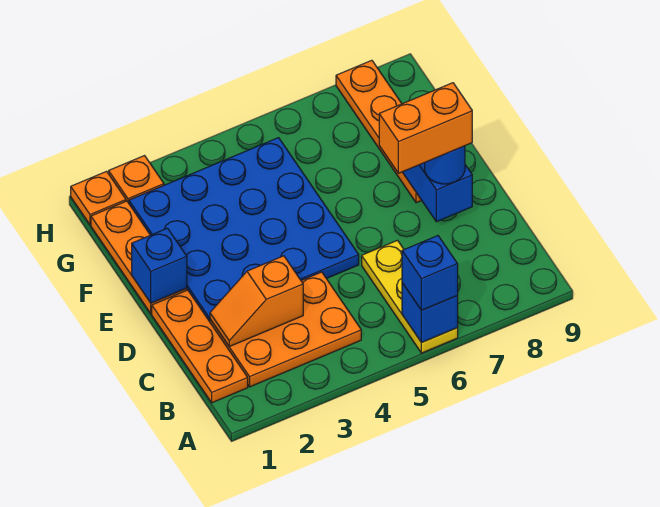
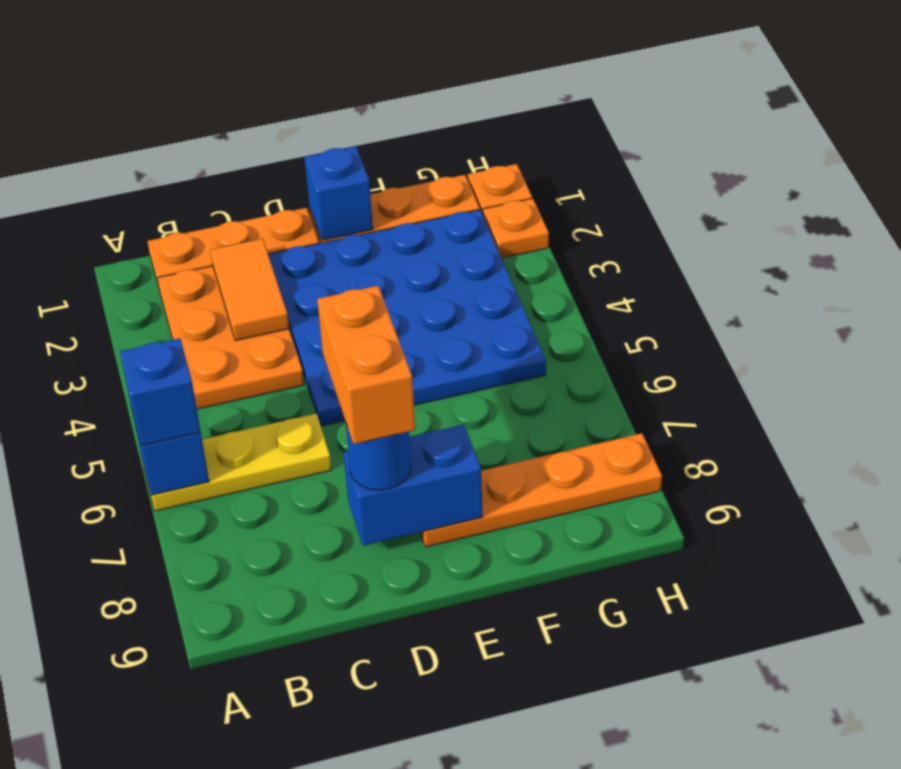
orange slope C2:C3 level 2 top 3 -> orange tile C2:C3 level 2

